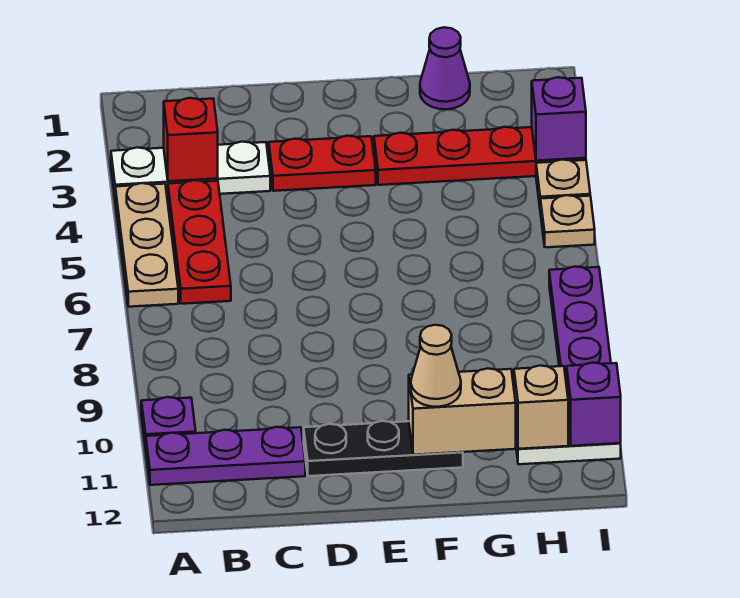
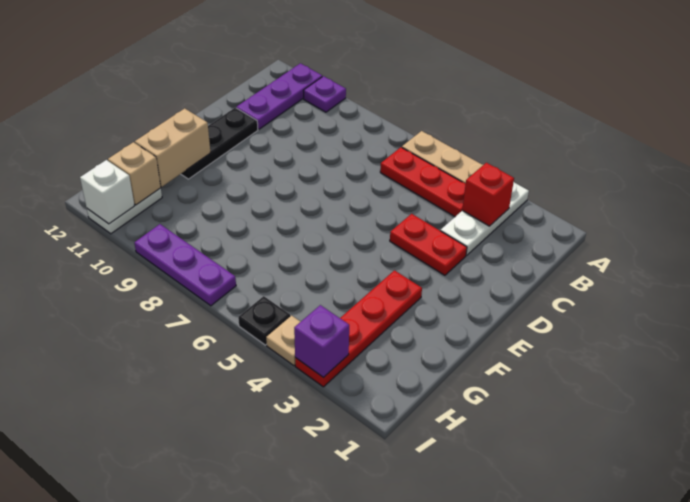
red plate D3:E3 level 1 -> red plate D3:D4 level 1
tan cone F11 level 3 -> none
purple cone G1 level 1 -> none
tan plate I5 level 1 -> black plate I5 level 1
purple brick I11 level 2 -> white brick I11 level 2

